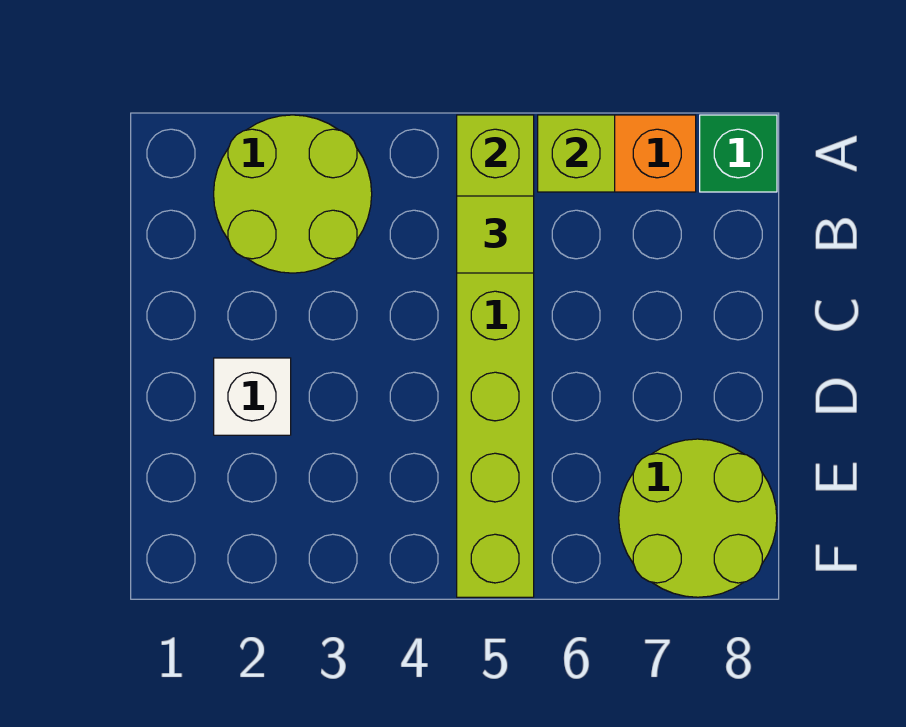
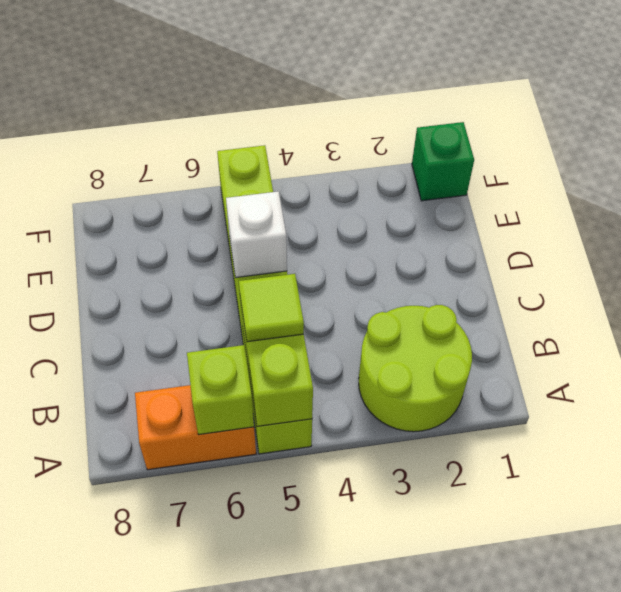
green brick A8 level 1 -> green brick F1 level 1
white brick D2 level 1 -> white brick D5 level 2
lime round brick E7:F8 level 1 -> none

